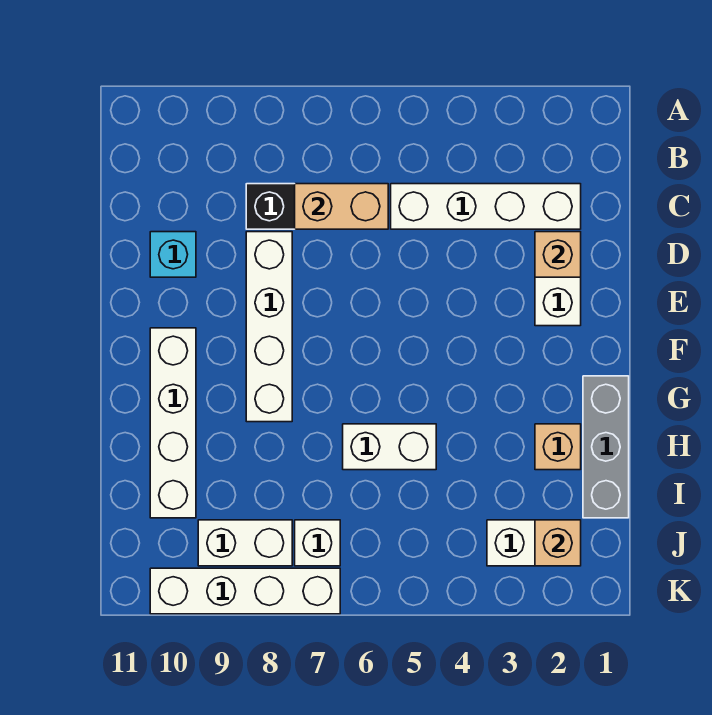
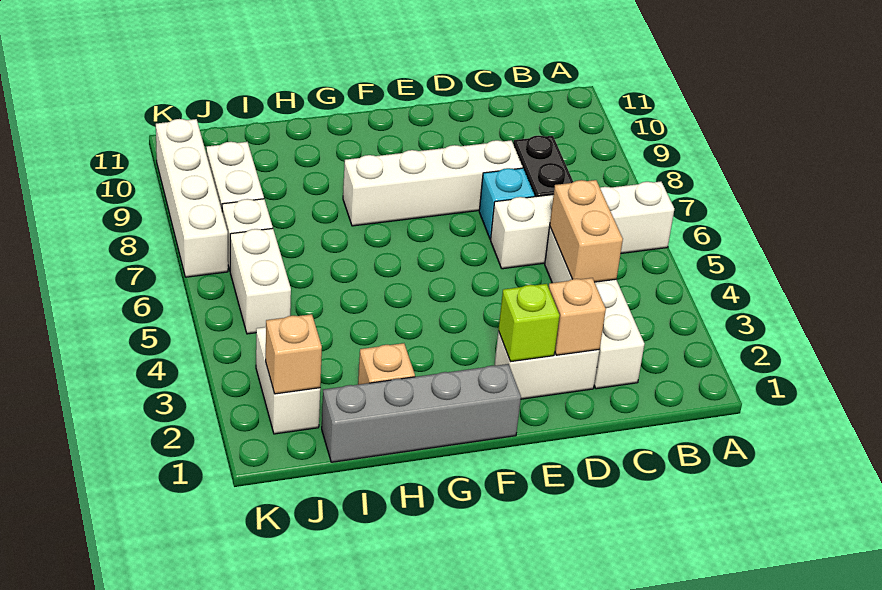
tan brick C6:C7 level 2 -> tan brick C4:C5 level 2
cyan brick D10 level 1 -> cyan brick D7 level 1
none -> lime brick E2 level 2
white brick F10:I10 level 1 -> white brick A6:D6 level 1
grey brick G1:I1 level 1 -> grey brick F1:I1 level 1
white brick H5:H6 level 1 -> white brick J5:J6 level 1

